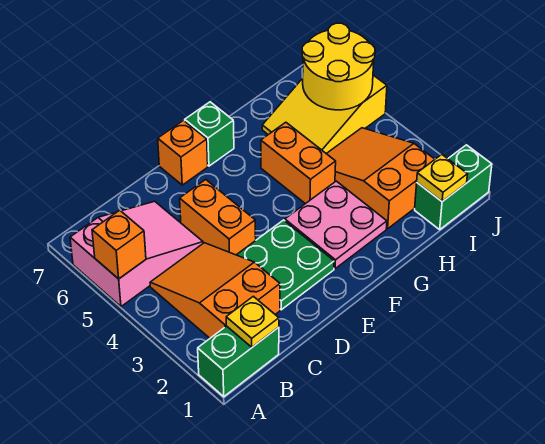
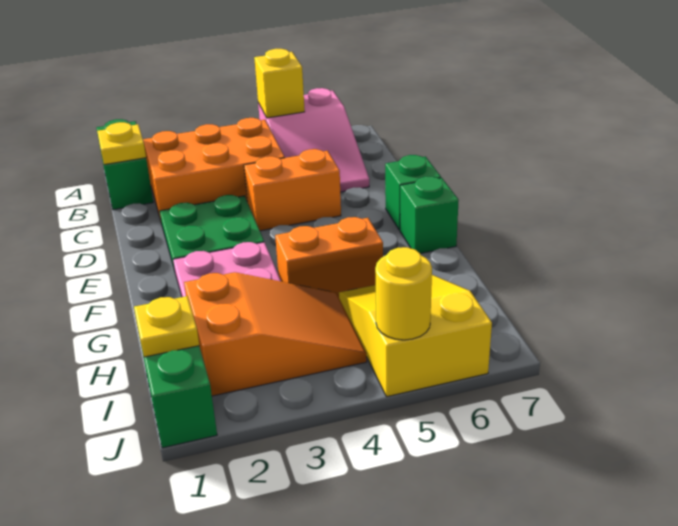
orange brick A5 level 2 -> yellow brick A5 level 2
orange slope B2:C4 level 1 top 2 -> orange brick B2:C4 level 1
orange brick E7 level 1 -> green brick E7 level 1
yellow round brick I5:J6 level 2 -> yellow round brick J5 level 2

